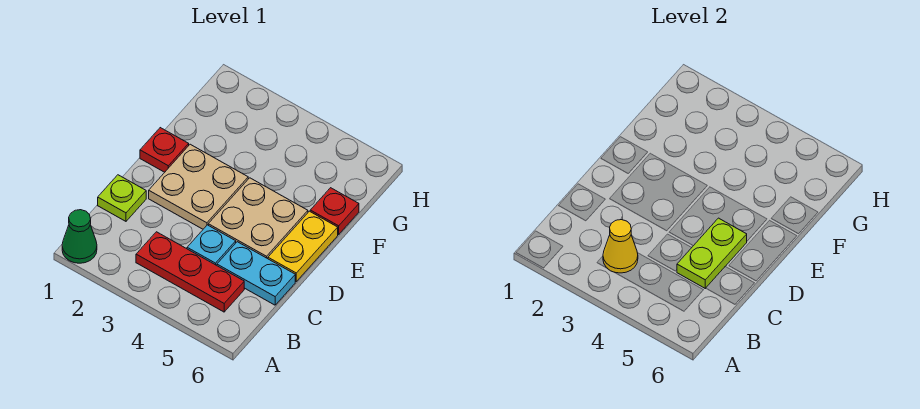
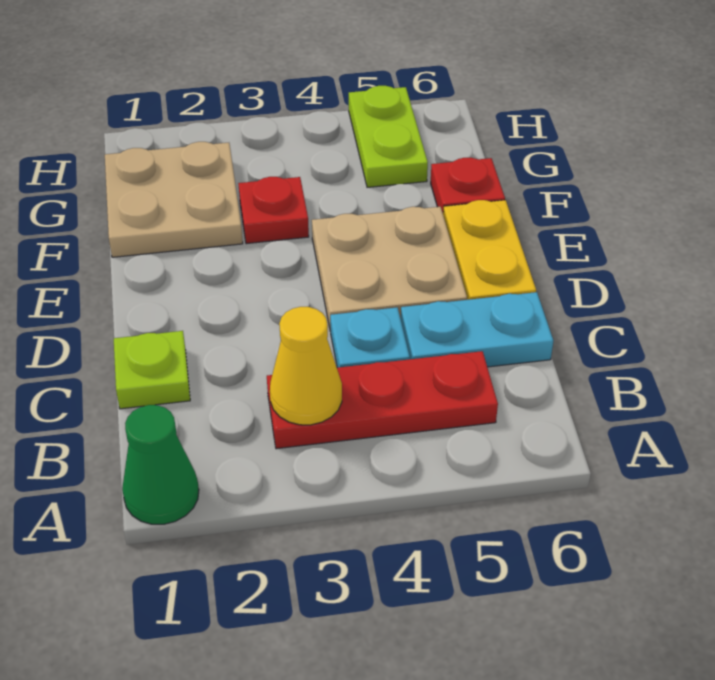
lime plate C5:D5 level 2 -> lime plate G5:H5 level 1
tan plate D2:E3 level 1 -> tan plate F1:G2 level 1
red plate E1 level 1 -> red plate F3 level 1

